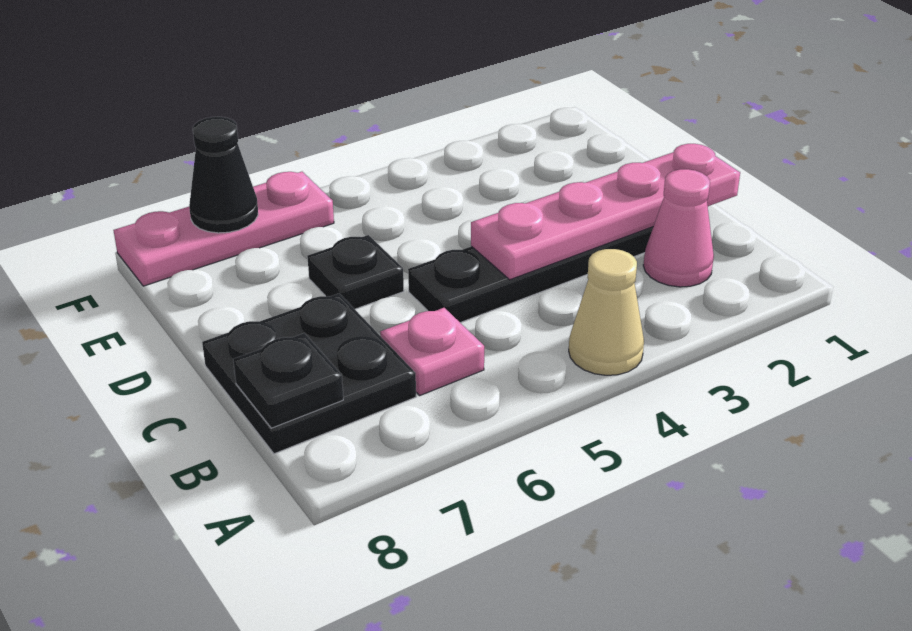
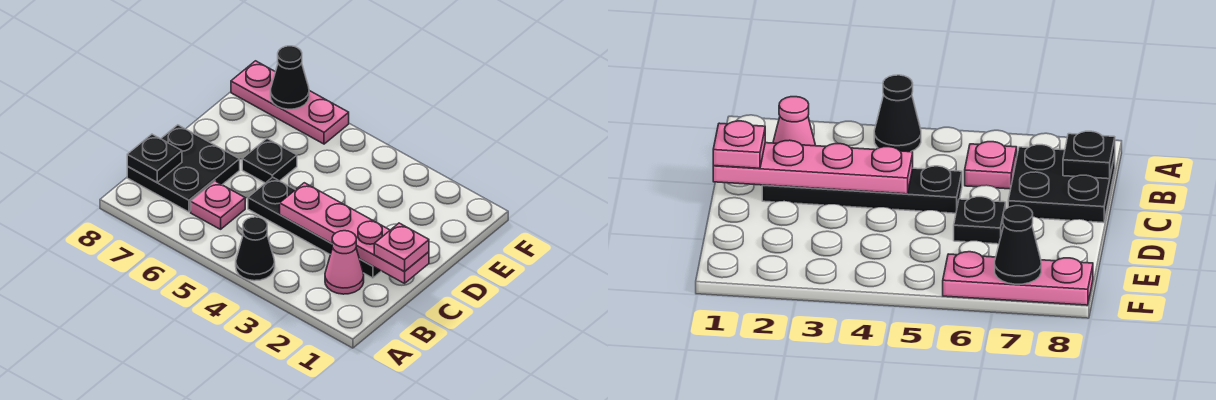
tan cone A4 level 1 -> black cone A4 level 1
none -> pink plate C1 level 3

